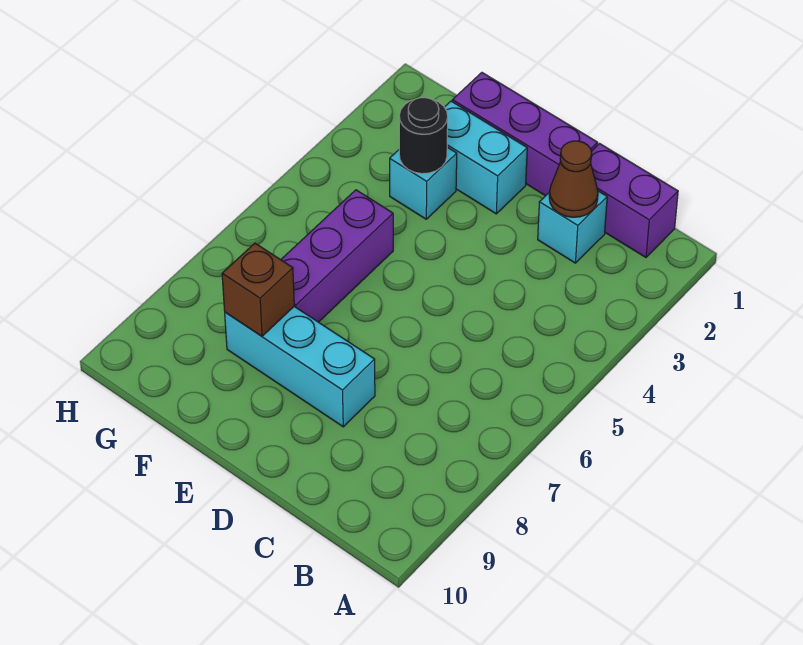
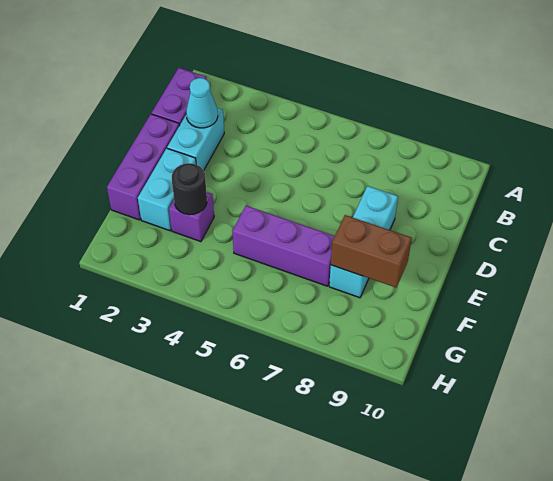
cyan brick C2 level 1 -> cyan brick C2:D2 level 1
brown cone C2 level 2 -> cyan cone C2 level 2
cyan brick F3 level 1 -> purple brick F3 level 1
brown brick F8 level 2 -> brown brick F8:F9 level 2

